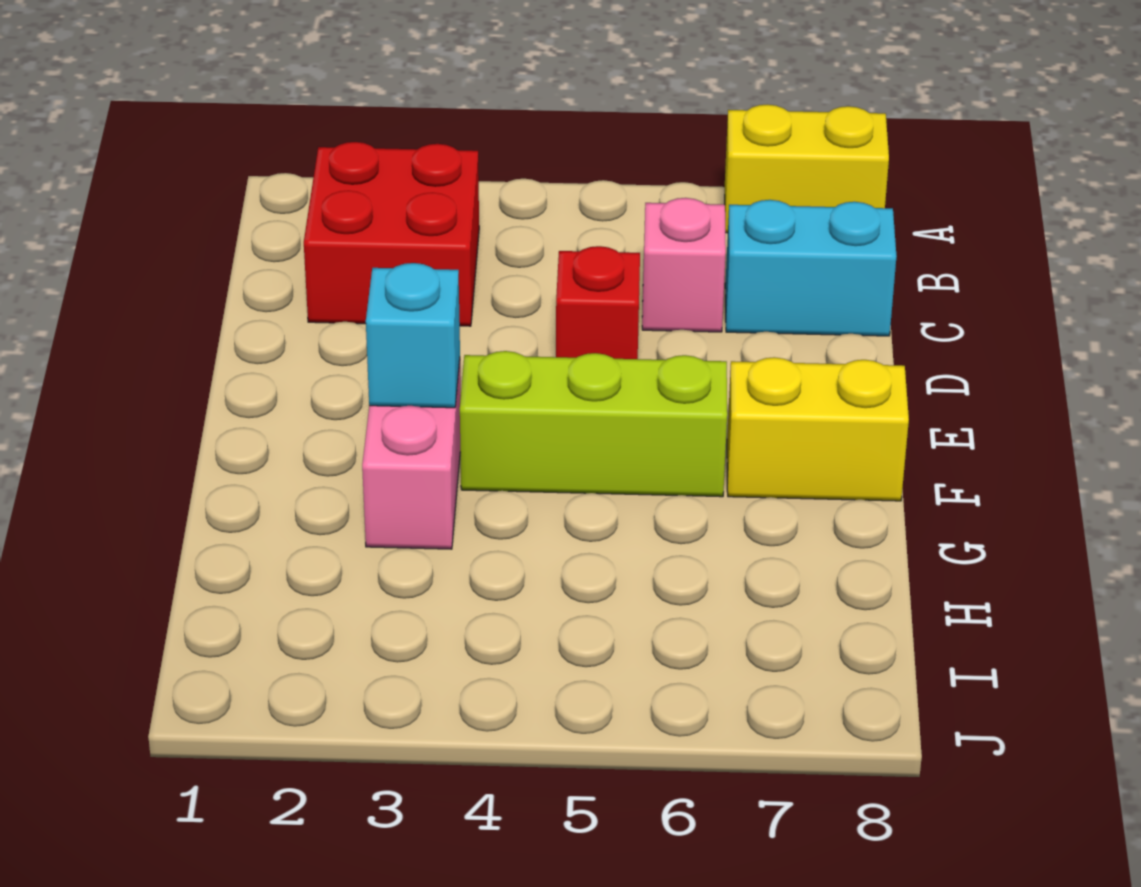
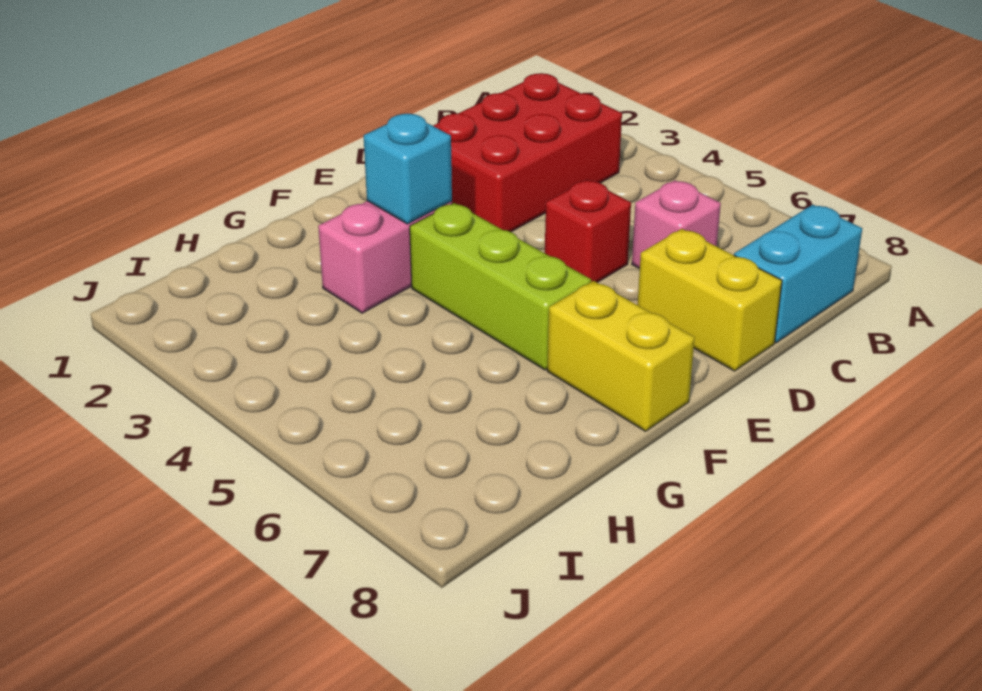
yellow brick A7:A8 level 1 -> yellow brick D7:D8 level 1
red brick B2:C3 level 1 -> red brick B2:D3 level 1
cyan brick C7:C8 level 1 -> cyan brick B8:C8 level 1

